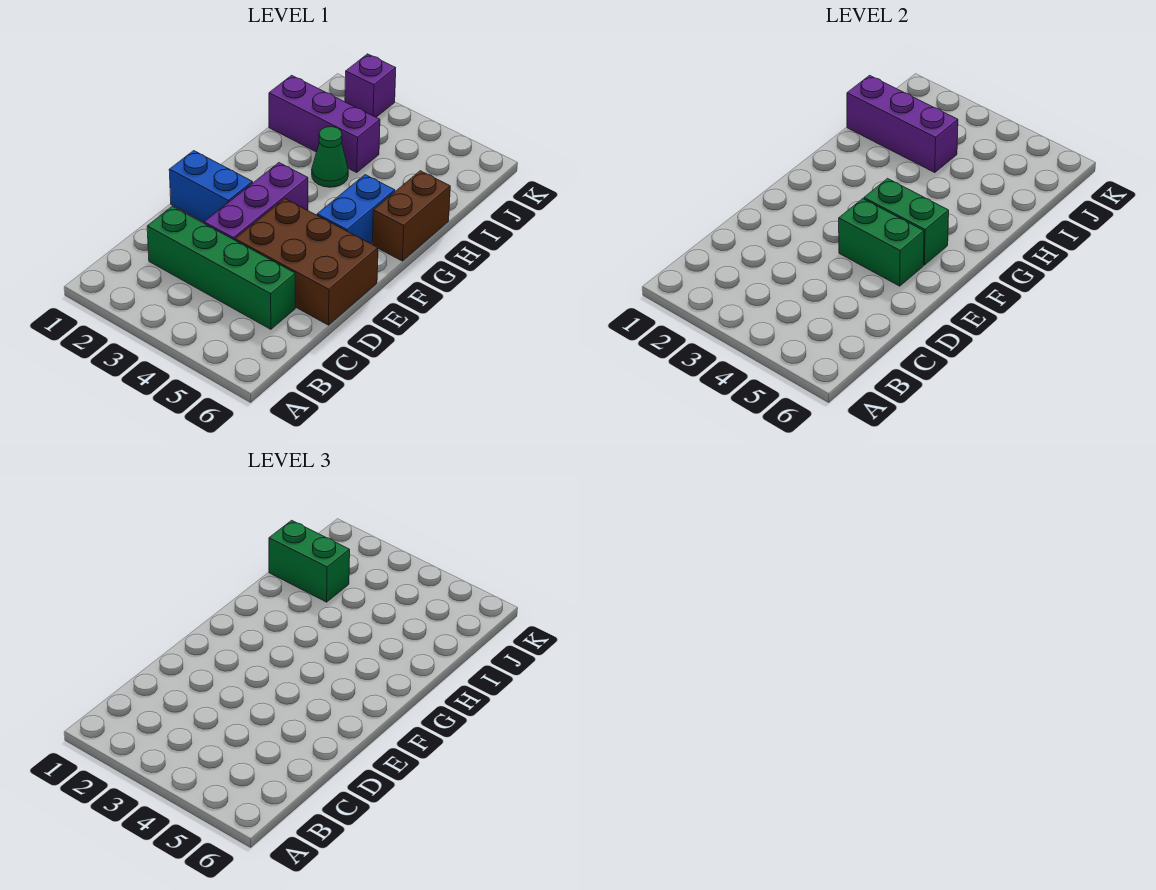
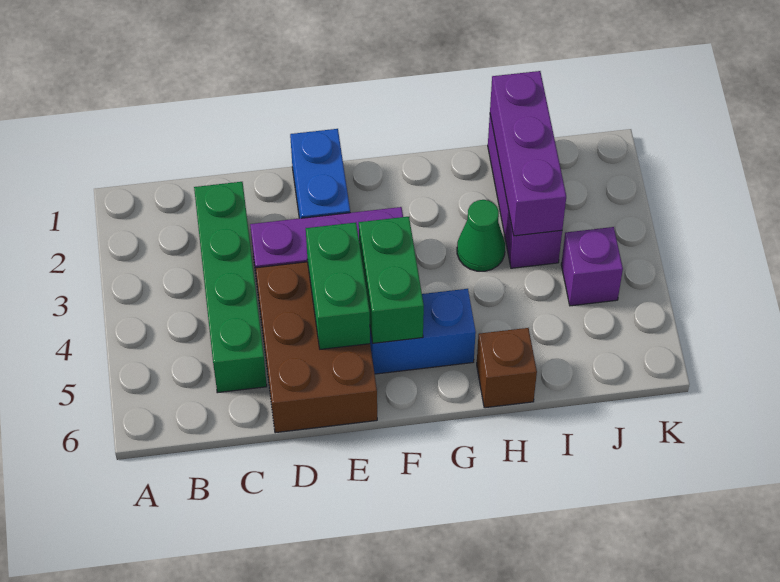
brown brick G6:H6 level 1 -> brown brick H6 level 1
green brick I1:I2 level 3 -> none
purple brick K2 level 1 -> purple brick J4 level 1

